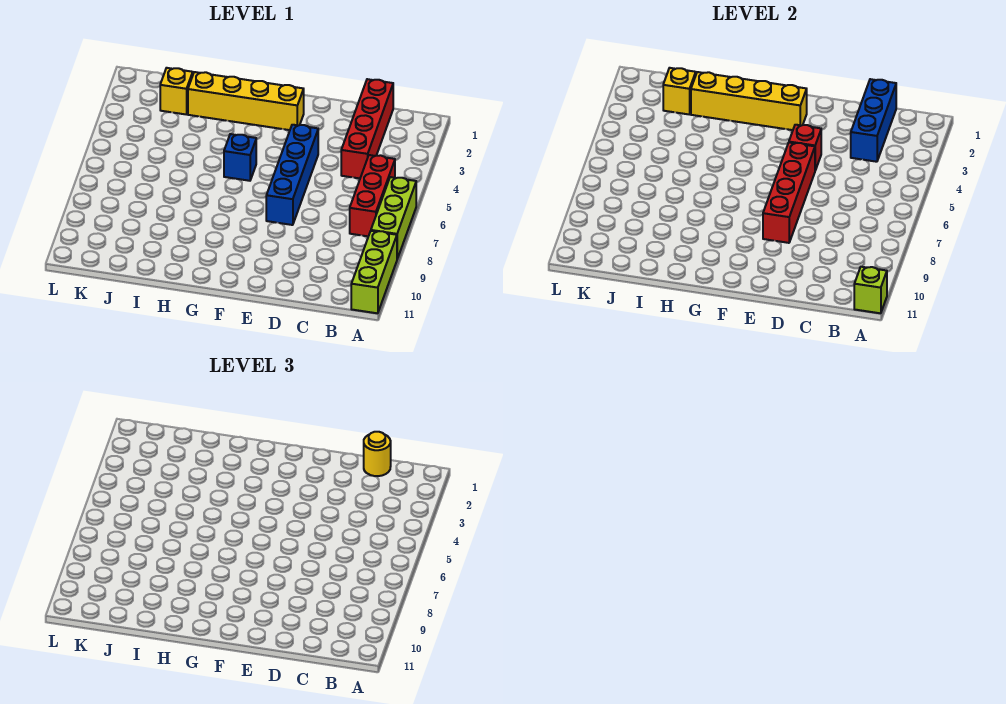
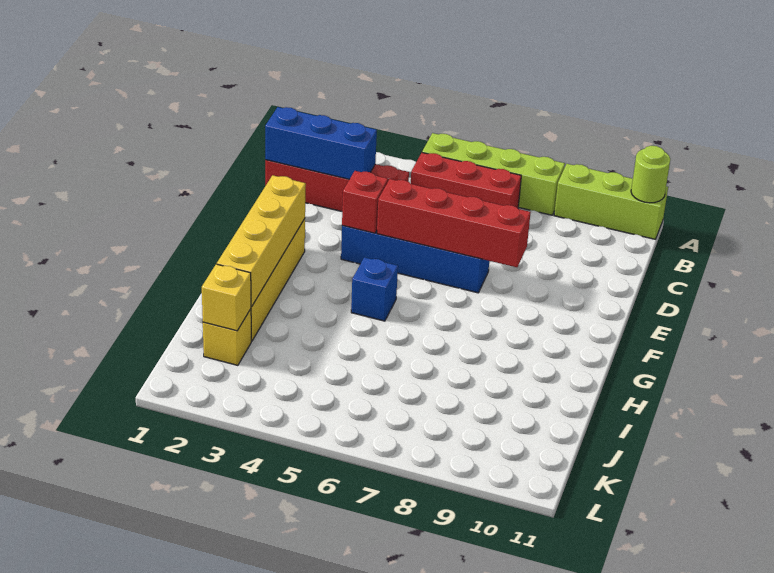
lime brick A6:A8 level 1 -> lime brick A5:A8 level 1
lime brick A11 level 2 -> lime round brick A11 level 2
yellow round brick C1 level 3 -> none

